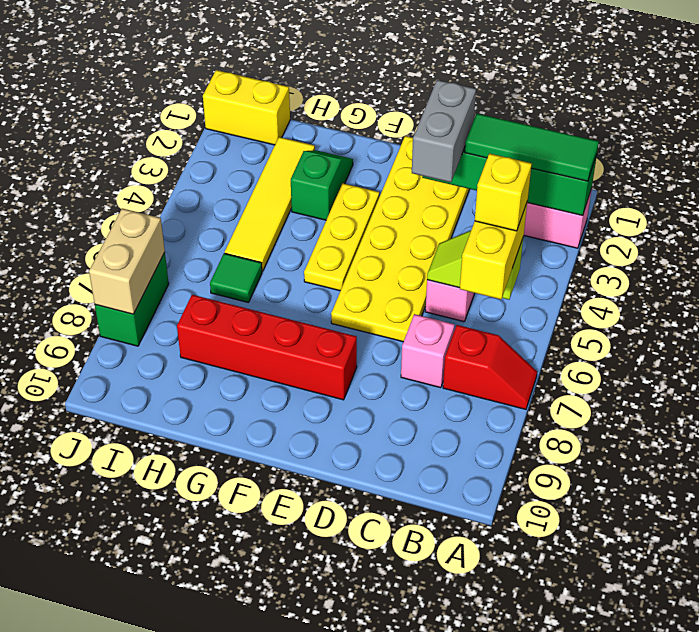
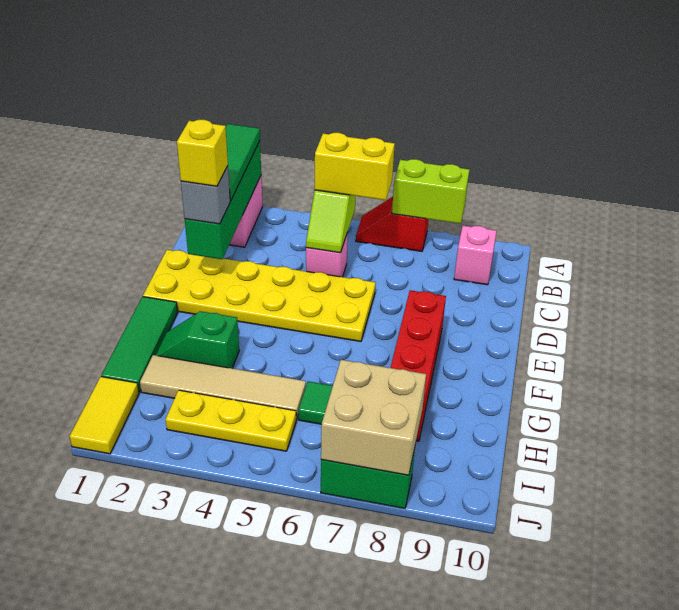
red slope A7:B7 level 1 top B -> red slope A6:A7 level 1 top 7
none -> lime brick A7:A8 level 2
yellow brick B5 level 4 -> yellow brick D2 level 4
pink brick C7 level 1 -> pink brick B9 level 1
grey brick D2:D3 level 3 -> grey brick D2 level 3
none -> green tile F1:H1 level 1
yellow plate F3:F5 level 1 -> yellow plate I3:I5 level 1
yellow tile H2:H5 level 1 -> tan tile H2:H5 level 1
yellow brick I1:J1 level 1 -> yellow tile I1:J1 level 1
tan brick J7:J8 level 2 -> tan brick I7:J8 level 2

